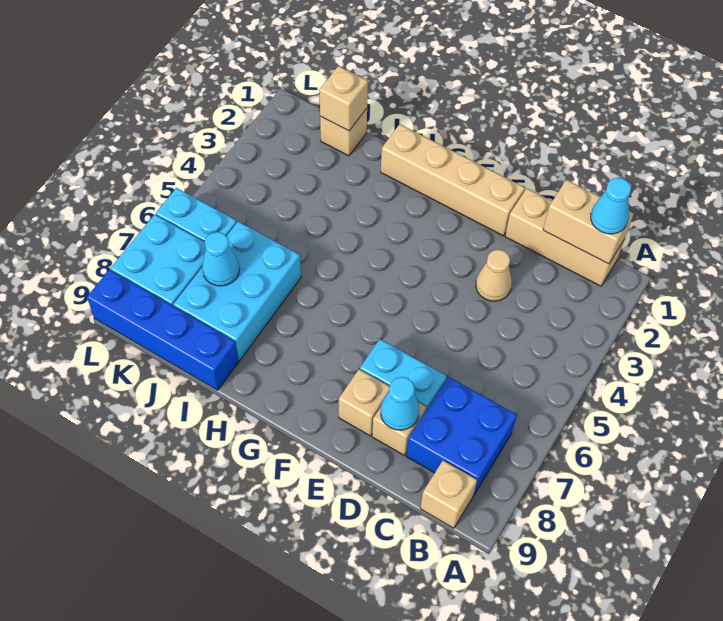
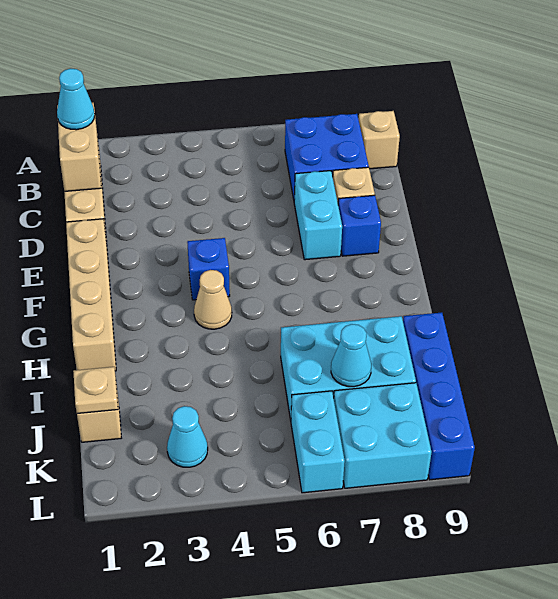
tan cone D3 level 1 -> tan cone G4 level 1
cyan cone D8 level 2 -> cyan cone K3 level 1
tan brick E8 level 1 -> blue brick E8 level 1
none -> blue brick F4 level 1
tan brick J1 level 2 -> tan plate J1 level 2

